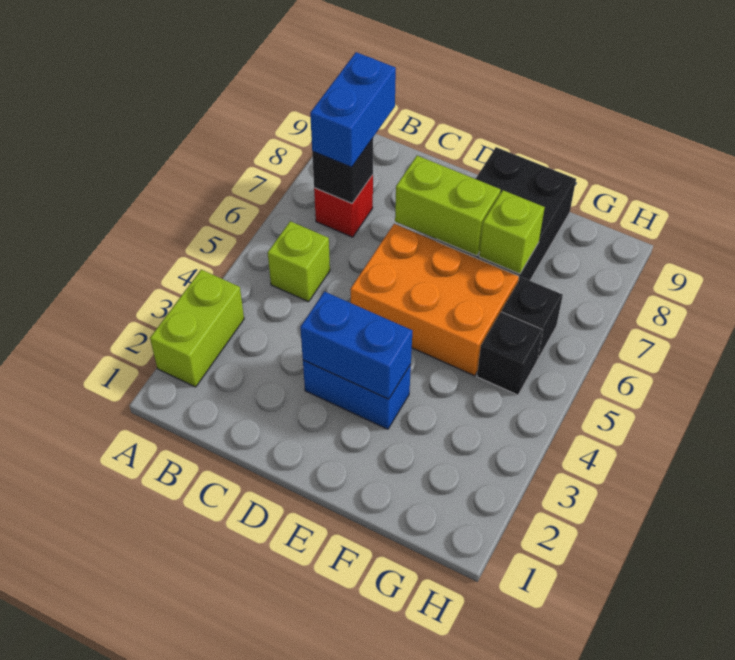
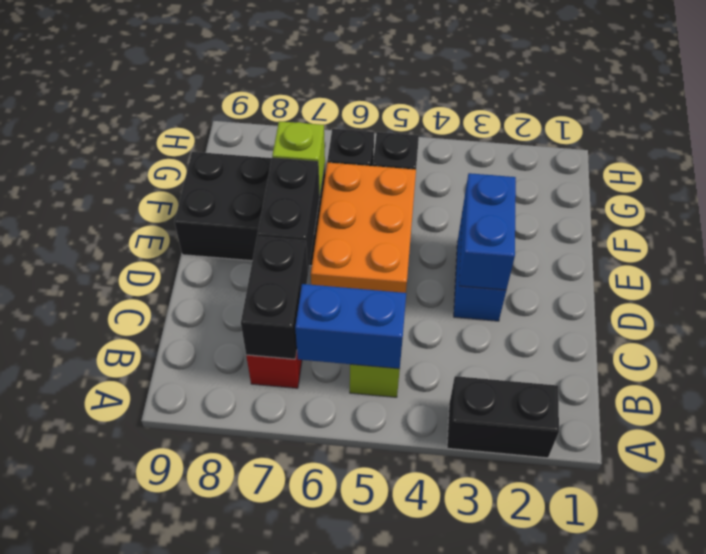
lime brick A2:A3 level 1 -> black brick A2:A3 level 1
black brick B7 level 2 -> black brick B7:C7 level 2
blue brick B7:B8 level 3 -> blue brick B5:B6 level 2
lime brick D7:E7 level 2 -> black brick D7:E7 level 2

